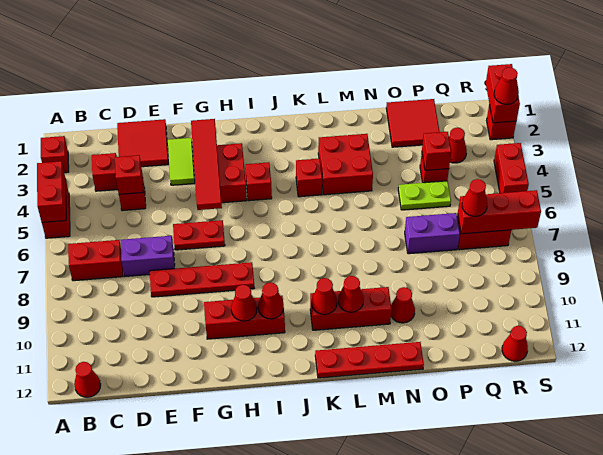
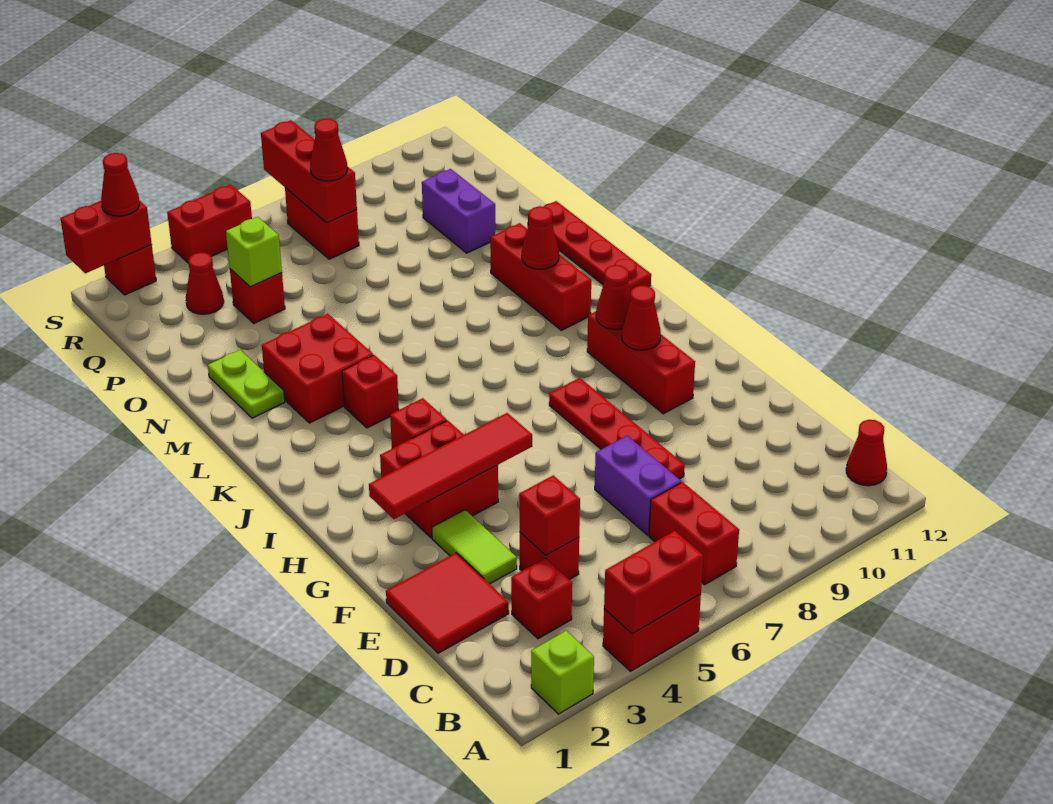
red brick A2 level 1 -> lime brick A2 level 1
lime tile F2:F3 level 1 -> lime tile E3:F3 level 1
red plate F6:G6 level 1 -> none
red cone K10 level 2 -> none
red cone N10 level 1 -> none
red tile O1:P2 level 1 -> none
lime plate O5:P5 level 1 -> lime plate M2:N2 level 1
purple brick O7:P7 level 1 -> purple brick O10:P10 level 1
red brick P4 level 2 -> lime brick P4 level 2
red cone R12 level 1 -> none

